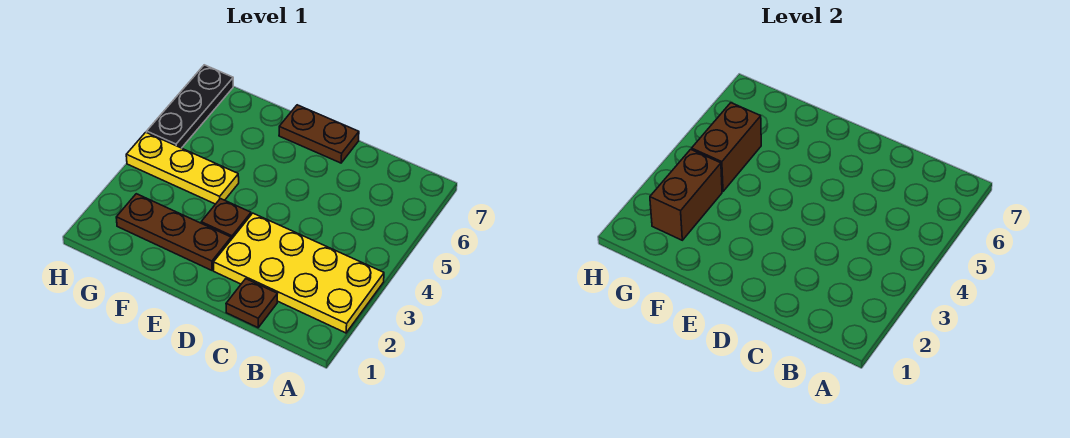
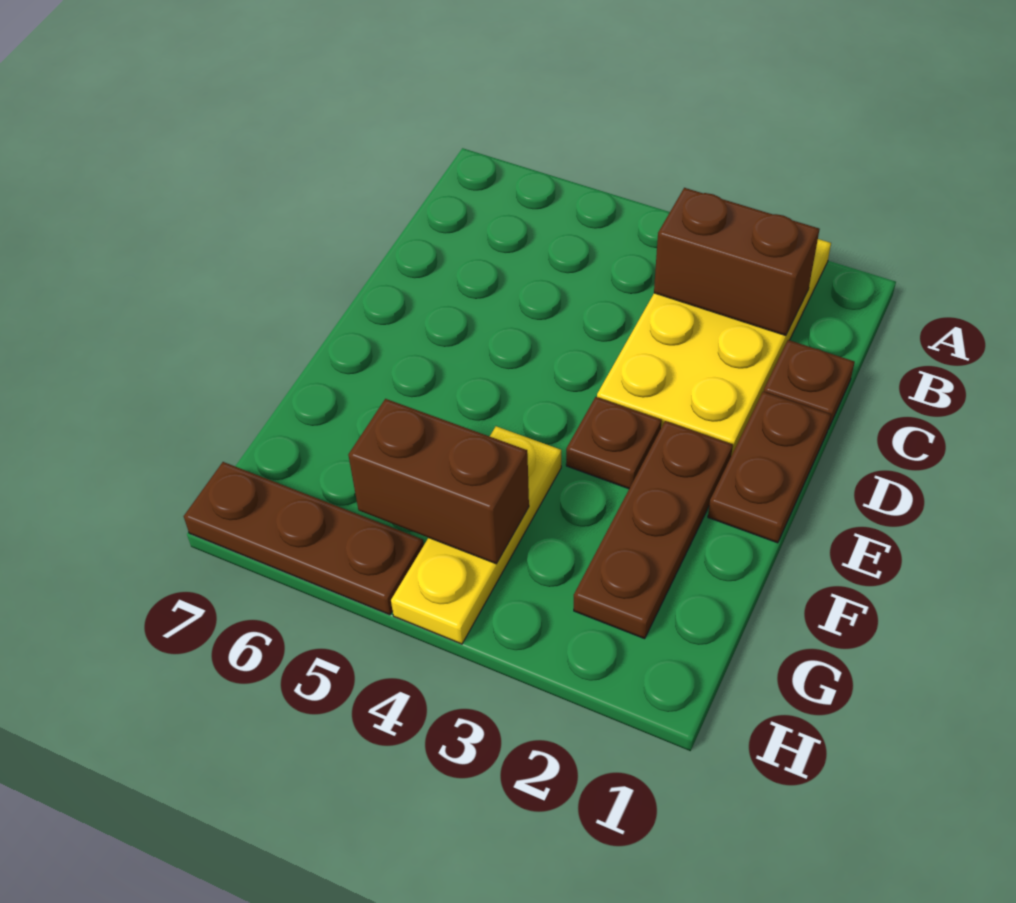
brown plate D7:E7 level 1 -> brown plate D1:E1 level 1
brown brick G2:G3 level 2 -> brown brick B2:B3 level 2
black plate H5:H7 level 1 -> brown plate H5:H7 level 1

